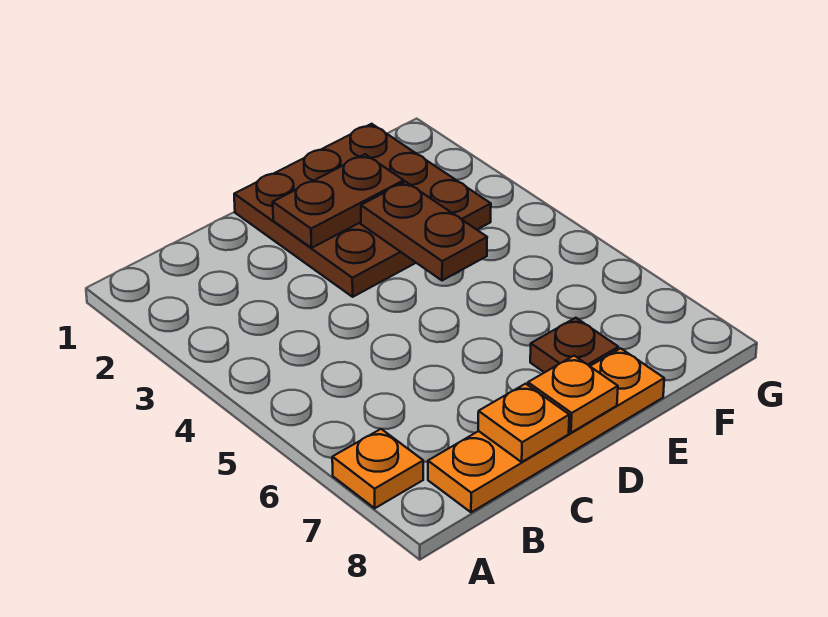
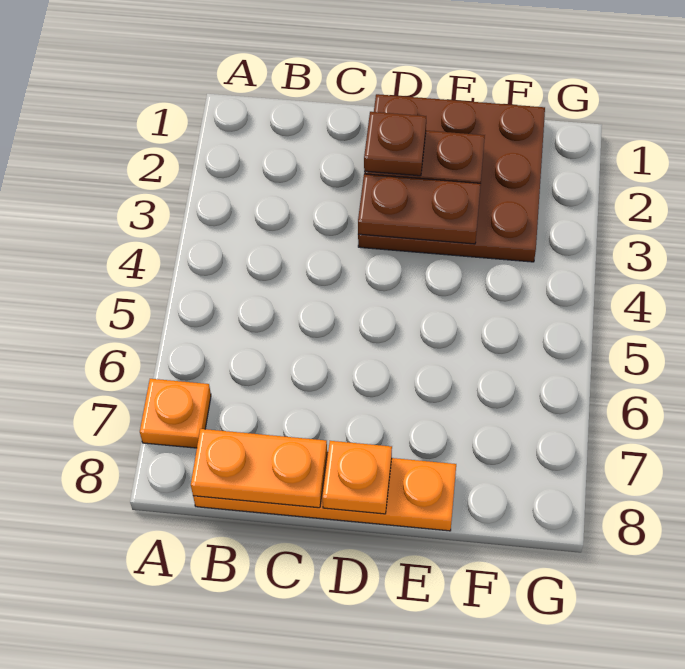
orange plate C8 level 2 -> orange plate B8:C8 level 2
brown plate E3:E4 level 2 -> brown plate D3:E3 level 2
brown plate E7 level 1 -> brown plate D2 level 3

